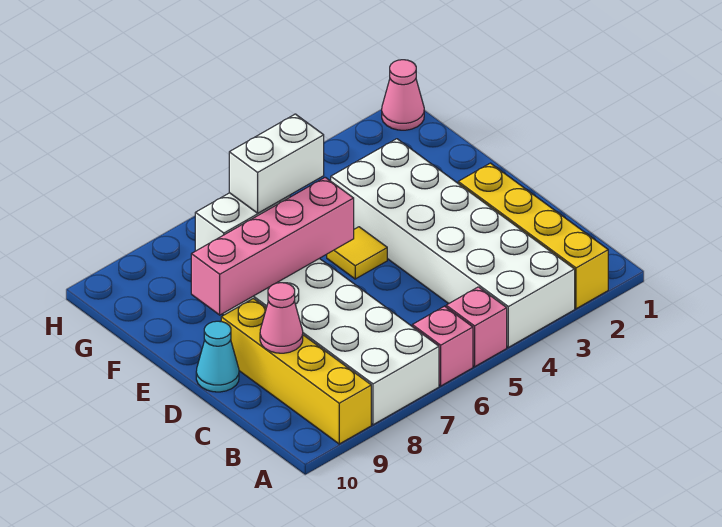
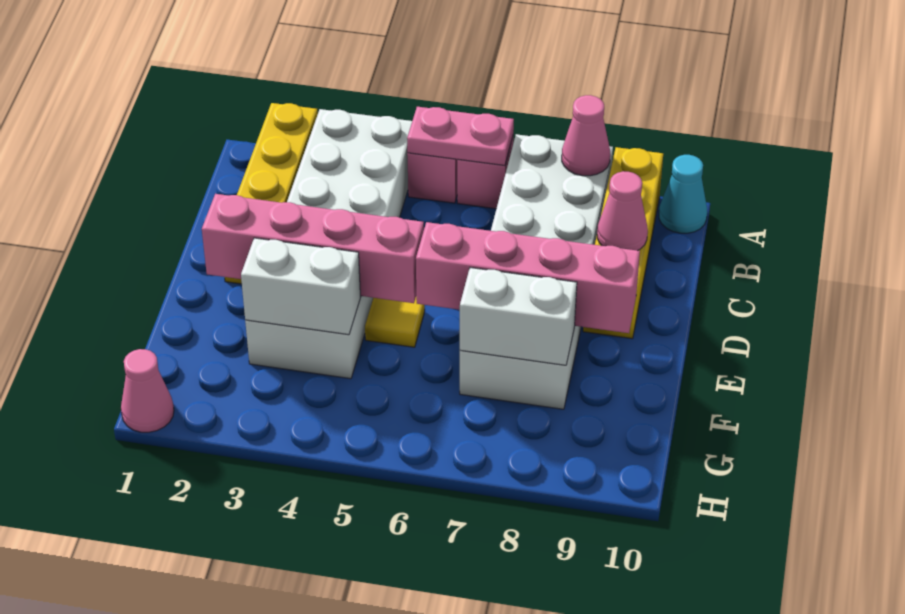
none -> pink plate A5:A6 level 2
none -> pink cone A8 level 2
cyan cone D10 level 1 -> cyan cone A10 level 1
none -> pink brick E2:E5 level 2
white brick F6:F7 level 3 -> white brick F3:F4 level 2

